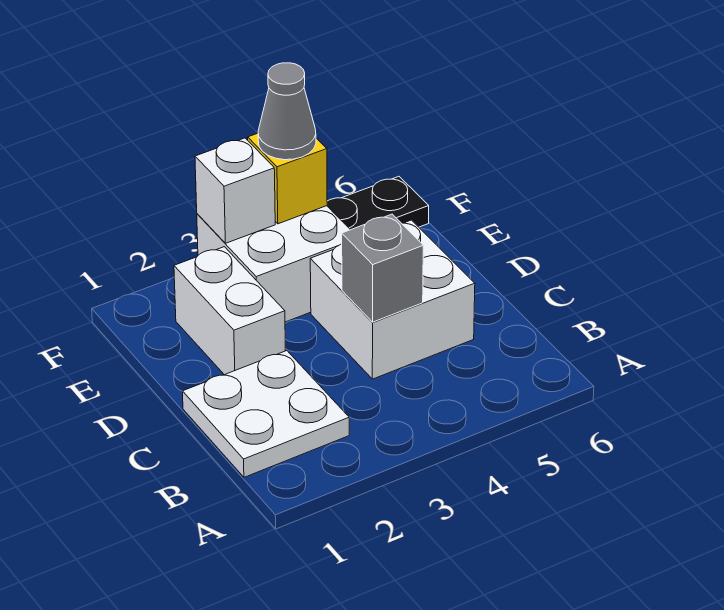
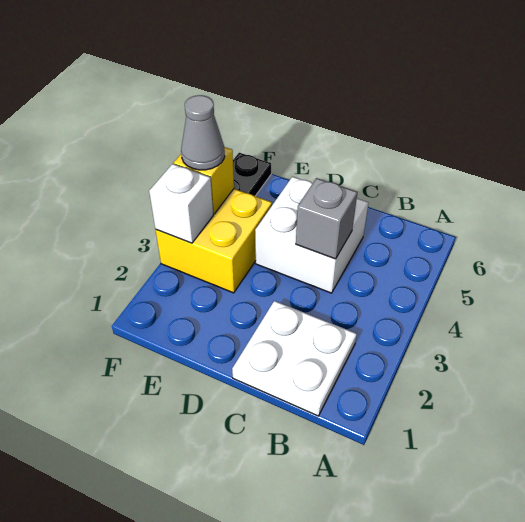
white brick D2:E2 level 1 -> none
white brick E3:F4 level 1 -> yellow brick E3:F4 level 1

